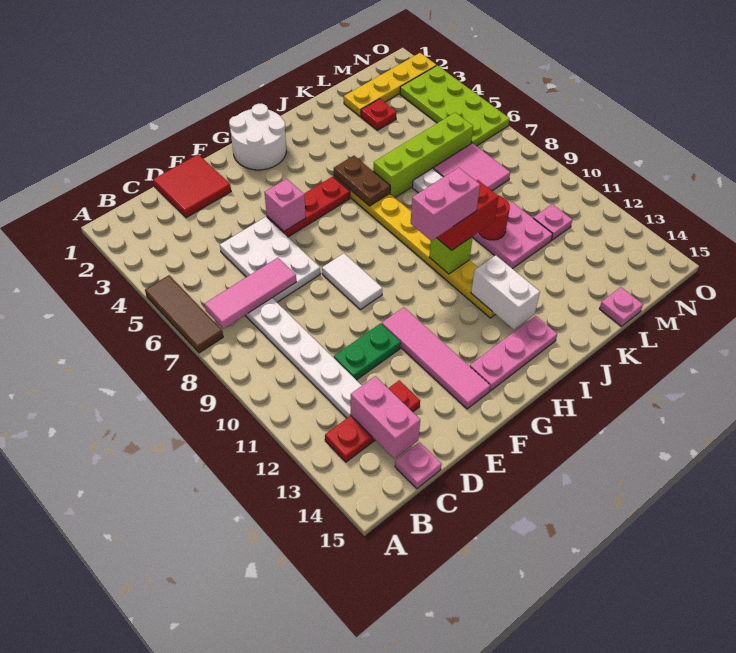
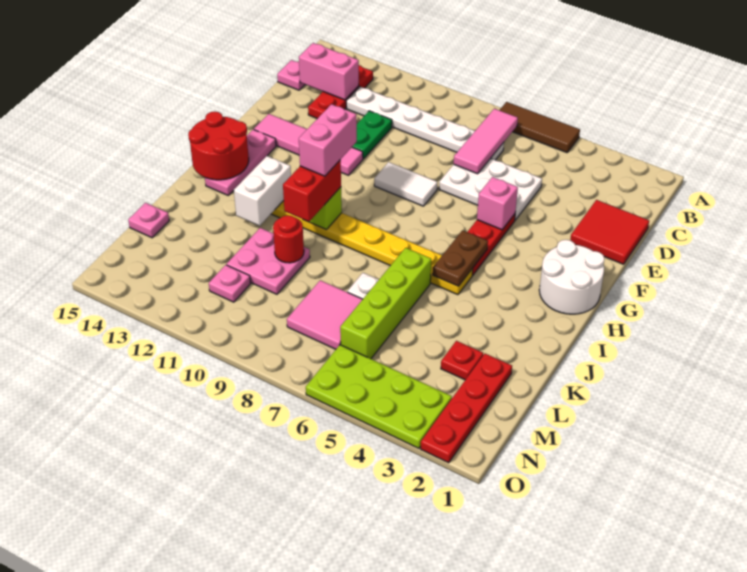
none -> red round brick H14:I15 level 2
brown plate I5:I6 level 2 -> brown plate H5:I5 level 2
white brick I12:I13 level 2 -> white brick I12:J12 level 2
yellow plate L2:O2 level 1 -> red plate L2:O2 level 1

